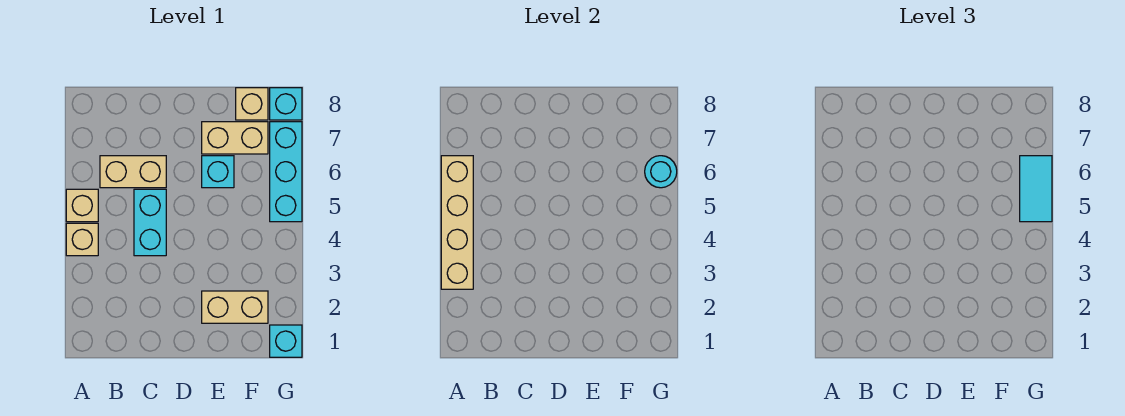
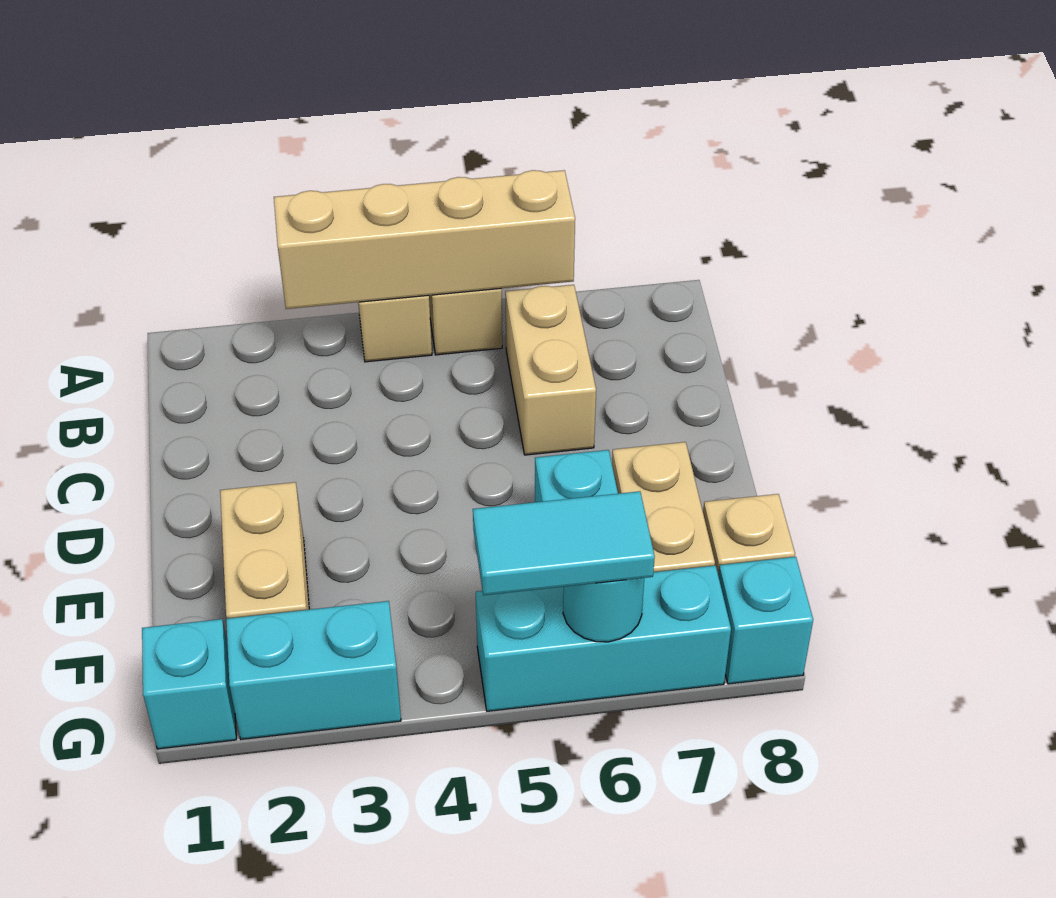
cyan brick C4:C5 level 1 -> cyan brick G2:G3 level 1

